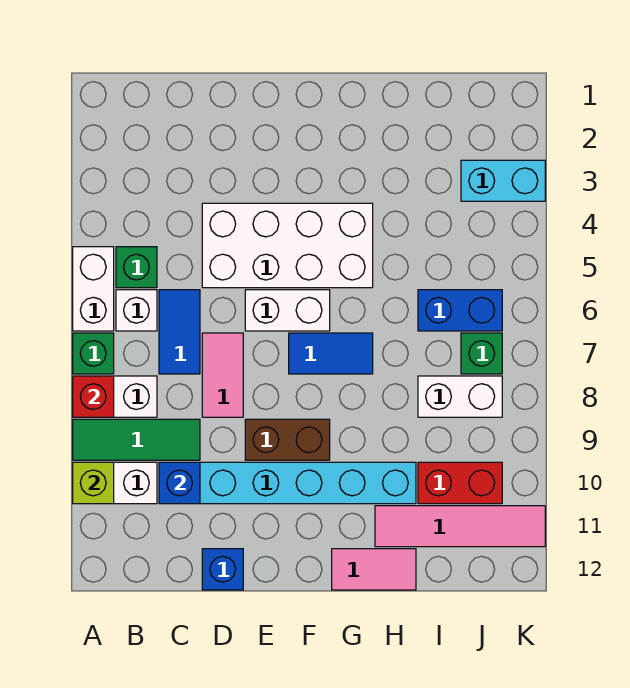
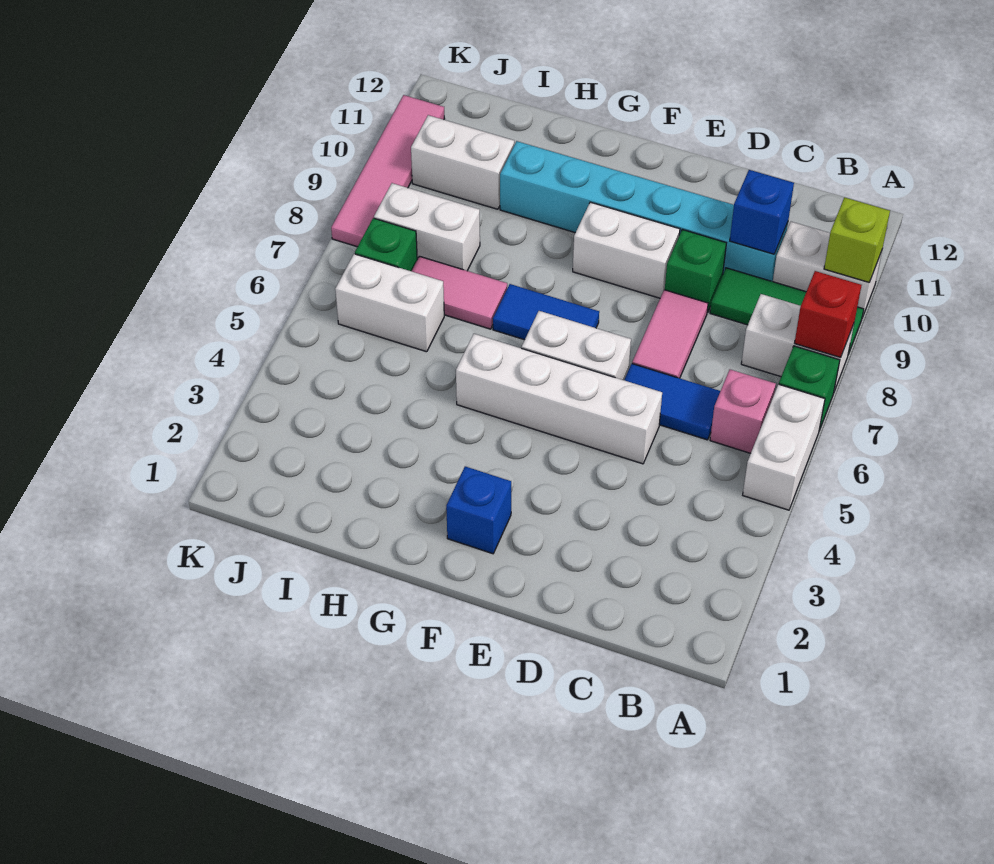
green brick B5 level 1 -> green brick D9 level 1
white brick B6 level 1 -> pink brick B6 level 1
blue tile C6:C7 level 1 -> blue tile C6:D6 level 1
white brick D4:G5 level 1 -> white brick D5:G5 level 1
blue brick D12 level 1 -> blue brick F2 level 1
brown brick E9:F9 level 1 -> white brick E9:F9 level 1
pink tile G12:H12 level 1 -> pink tile H7:I7 level 1
pink tile H11:K11 level 1 -> pink tile K8:K11 level 1
blue brick I6:J6 level 1 -> white brick I6:J6 level 1
red brick I10:J10 level 1 -> white brick I10:J10 level 1
cyan brick J3:K3 level 1 -> none

